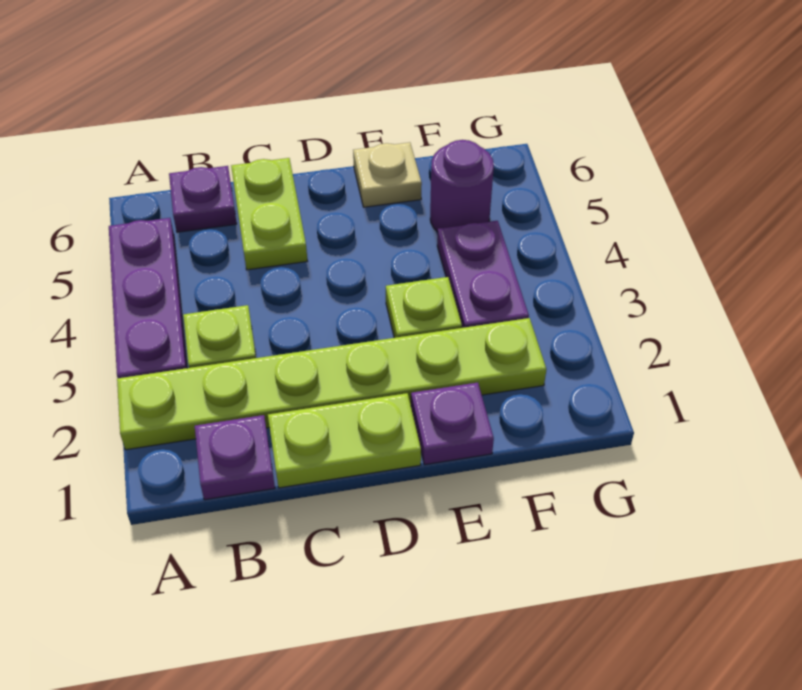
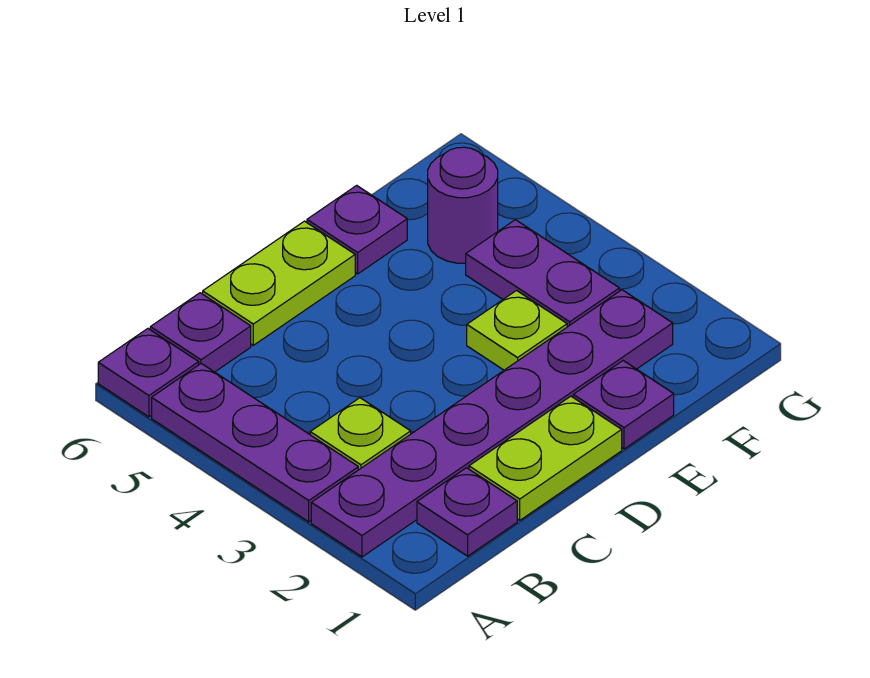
lime plate A2:F2 level 1 -> purple plate A2:F2 level 1
none -> purple plate A6 level 1
lime plate C5:C6 level 1 -> lime plate C6:D6 level 1
tan plate E6 level 1 -> purple plate E6 level 1

